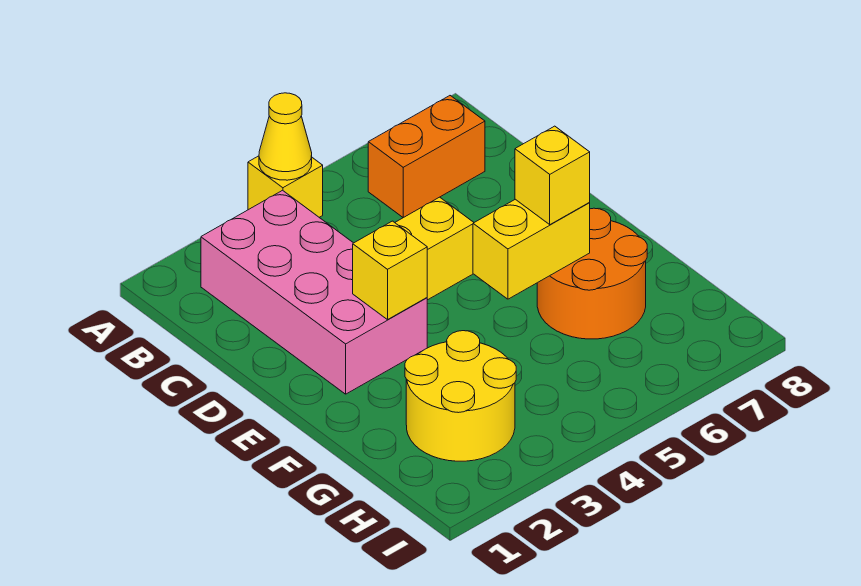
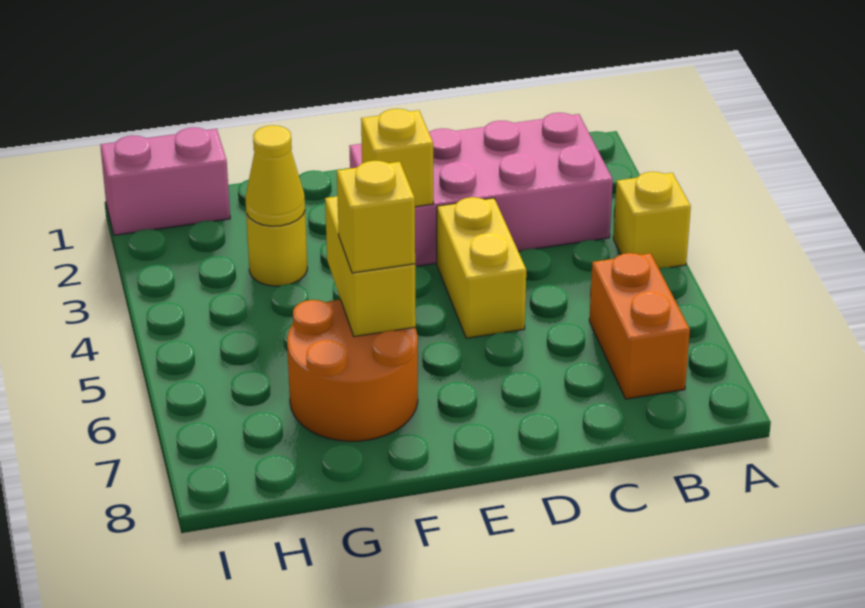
yellow cone A4 level 2 -> yellow cone G3 level 2
yellow round brick G2:H3 level 1 -> yellow round brick G3 level 1
none -> pink brick H1:I1 level 1

